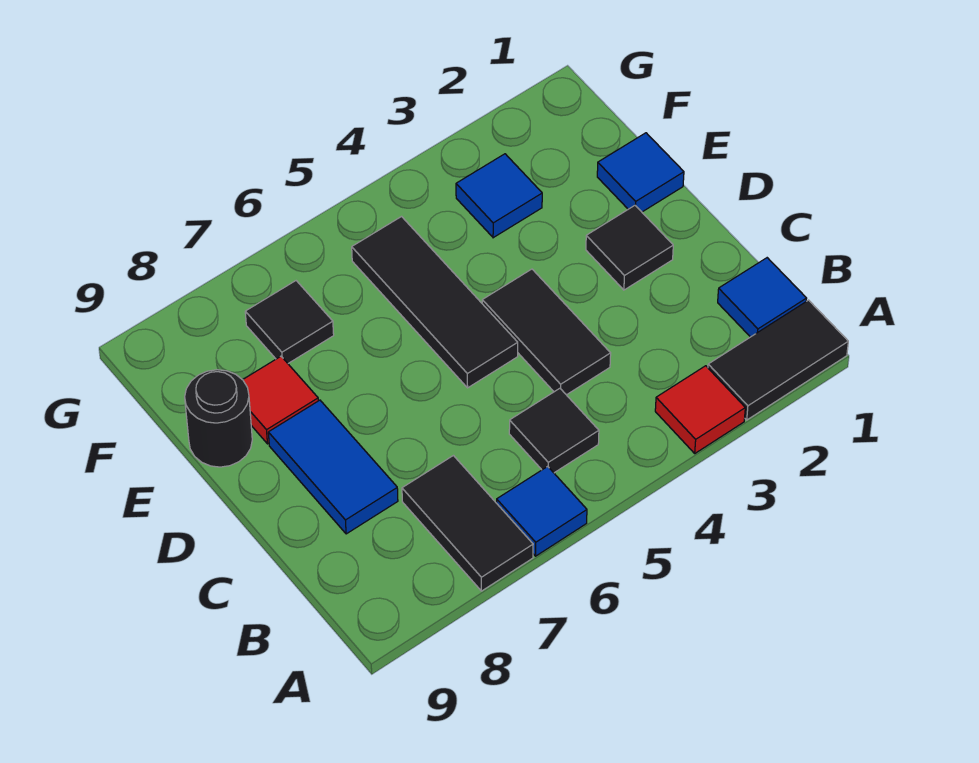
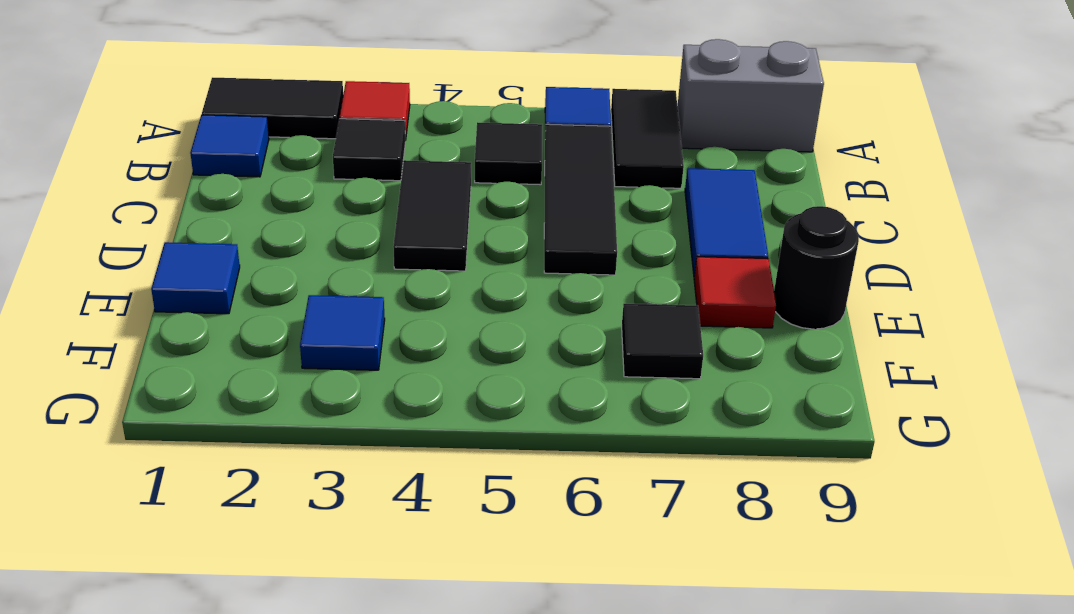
none -> grey brick A8:A9 level 1
black tile D2 level 1 -> black tile B3 level 1
black tile D5:F5 level 1 -> black tile B6:D6 level 1

